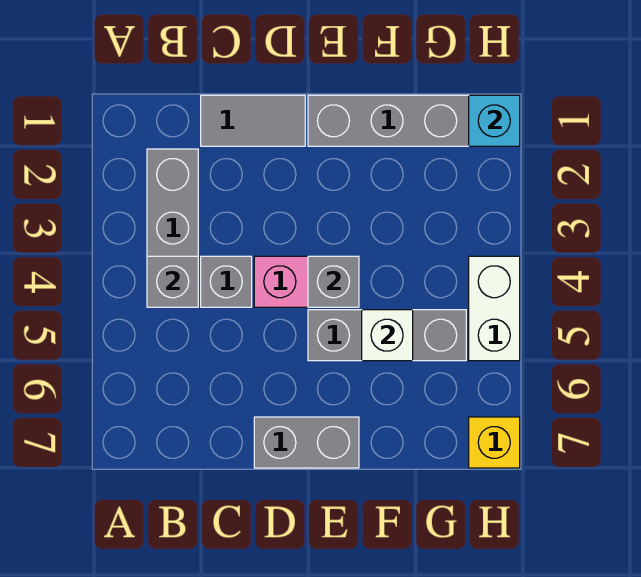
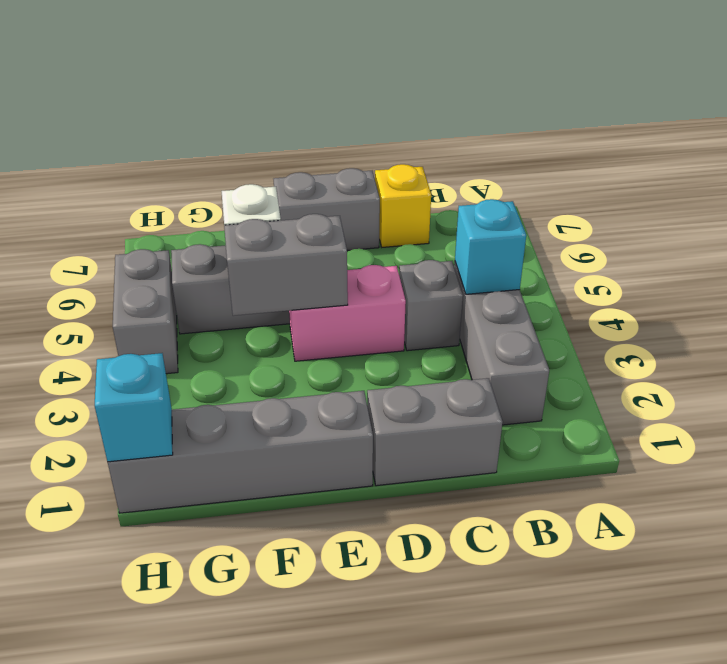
grey brick B4 level 2 -> cyan brick B4 level 2
grey tile C1:D1 level 1 -> grey brick C1:D1 level 1
grey brick E4 level 2 -> grey brick E4:F4 level 2
white brick H4:H5 level 1 -> grey brick H4:H5 level 1
yellow brick H7 level 1 -> yellow brick C7 level 1

